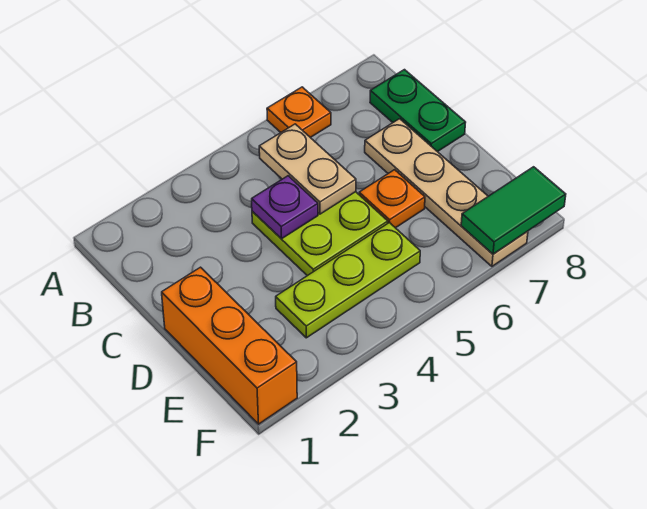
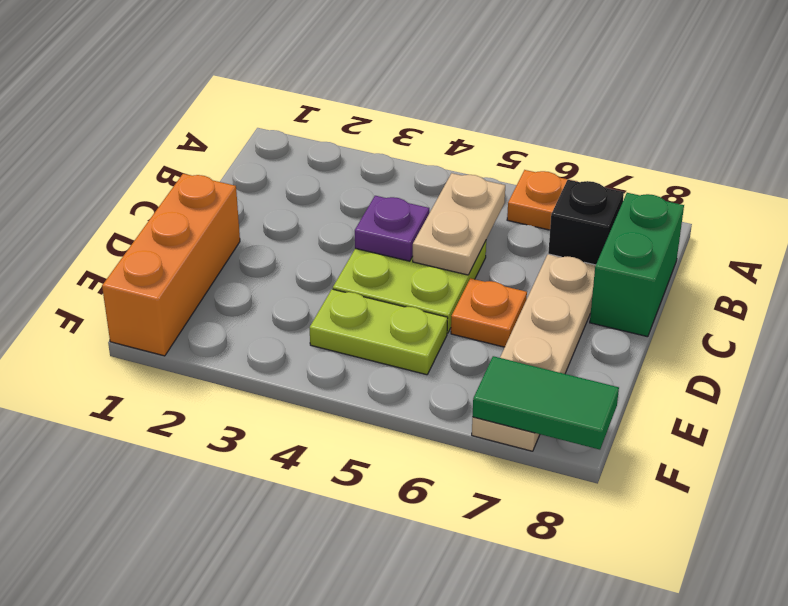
none -> black brick B7 level 1
green plate B8:C8 level 1 -> green brick B8:C8 level 1
lime plate E3:E5 level 1 -> lime plate E4:E5 level 1

